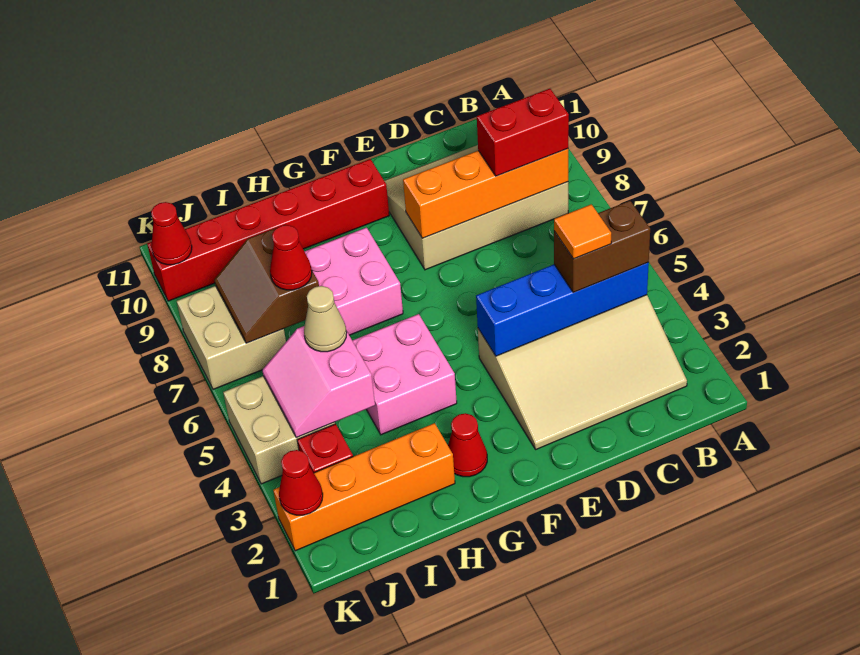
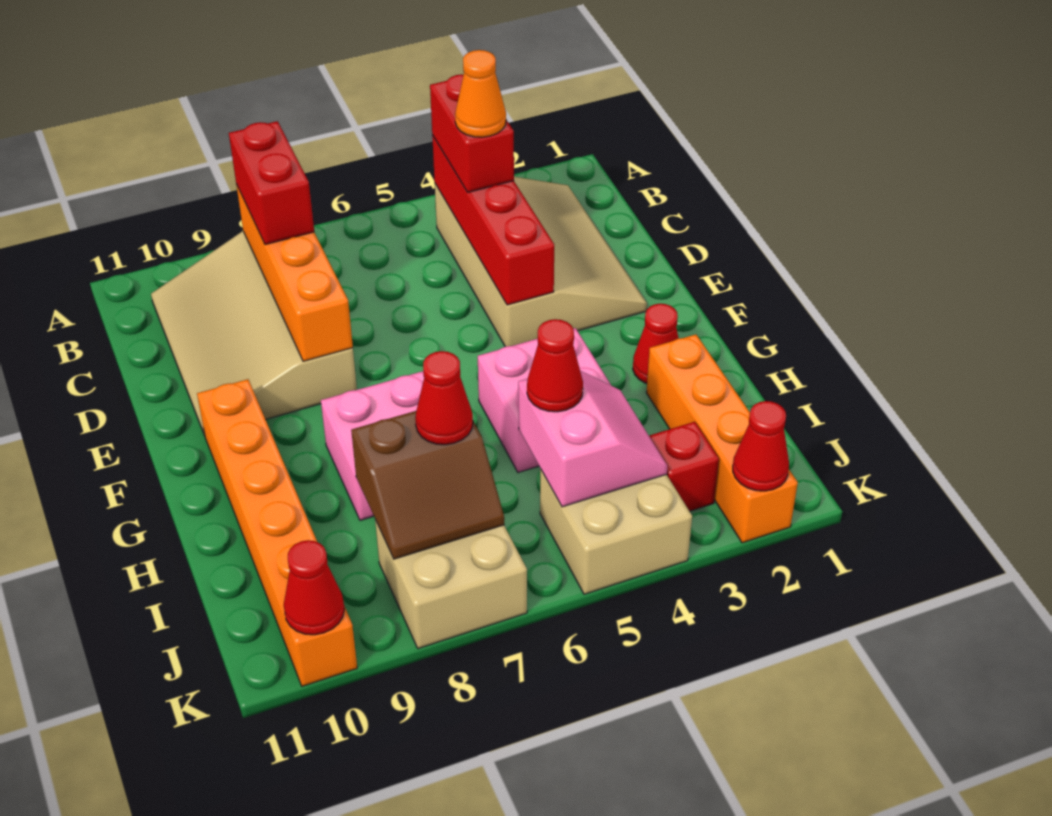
blue brick B4:E4 level 2 -> red brick B4:E4 level 2
brown brick B4:C4 level 3 -> red brick B4:C4 level 3
orange tile C4 level 4 -> orange cone C4 level 4
red brick F10:K10 level 1 -> orange brick F10:K10 level 1
pink slope I4:J5 level 2 top I -> pink slope I4:J5 level 2 top 5
tan cone I5 level 3 -> red cone I5 level 3

